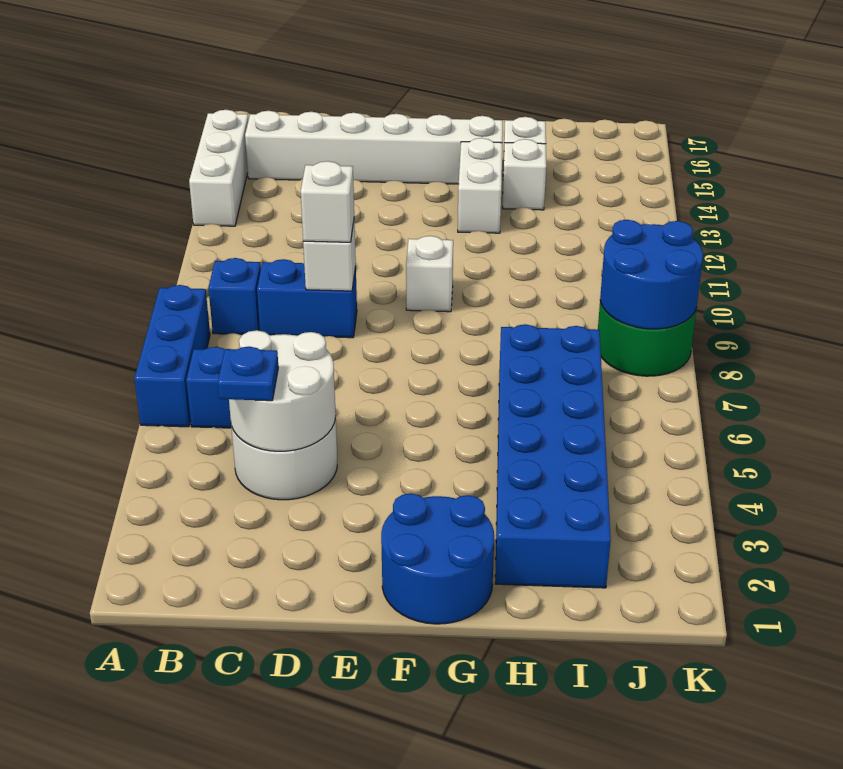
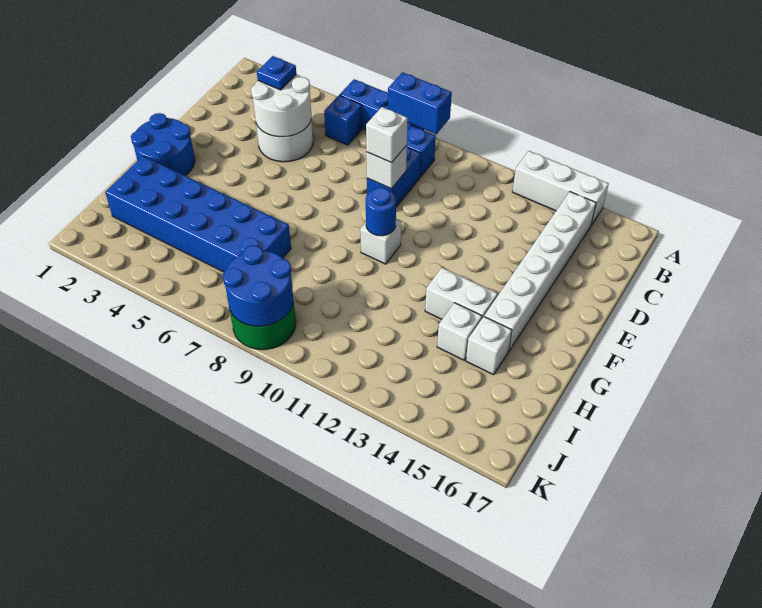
none -> blue brick A8:A9 level 2
none -> blue round brick F10 level 2

